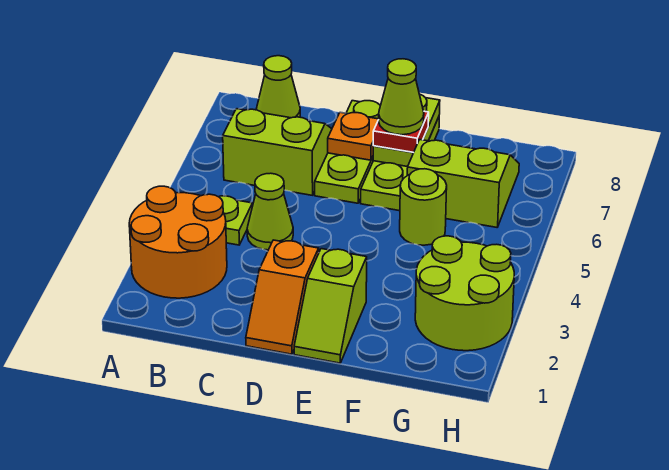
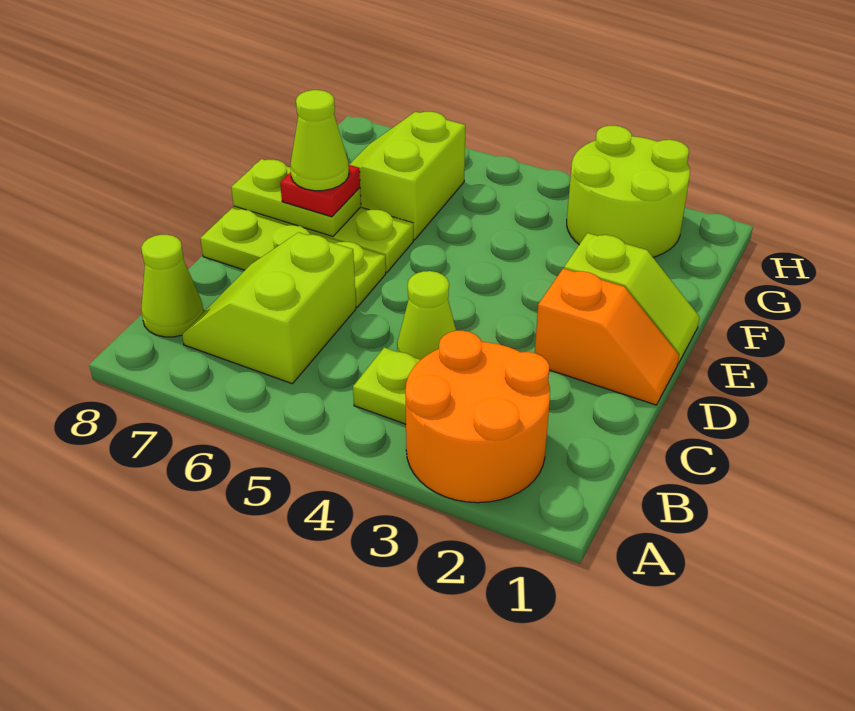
orange plate D7 level 2 -> none
lime round brick F5 level 1 -> none

